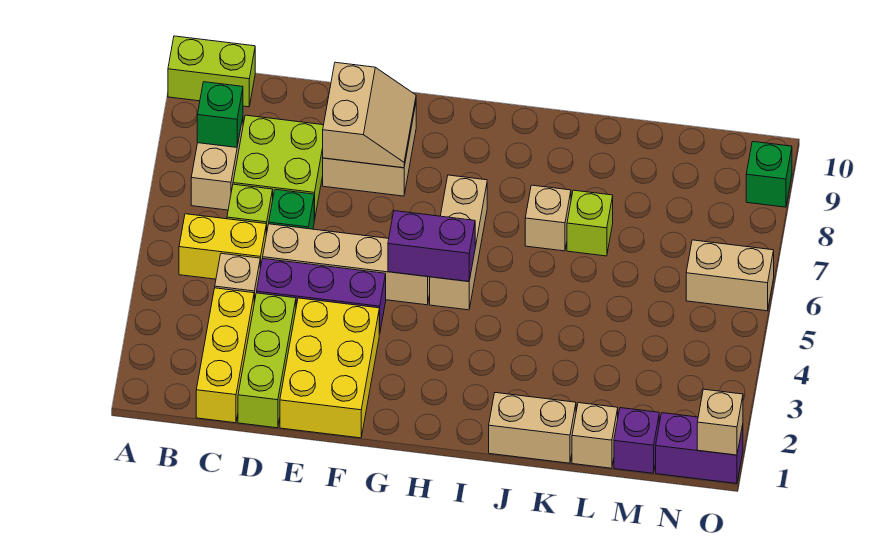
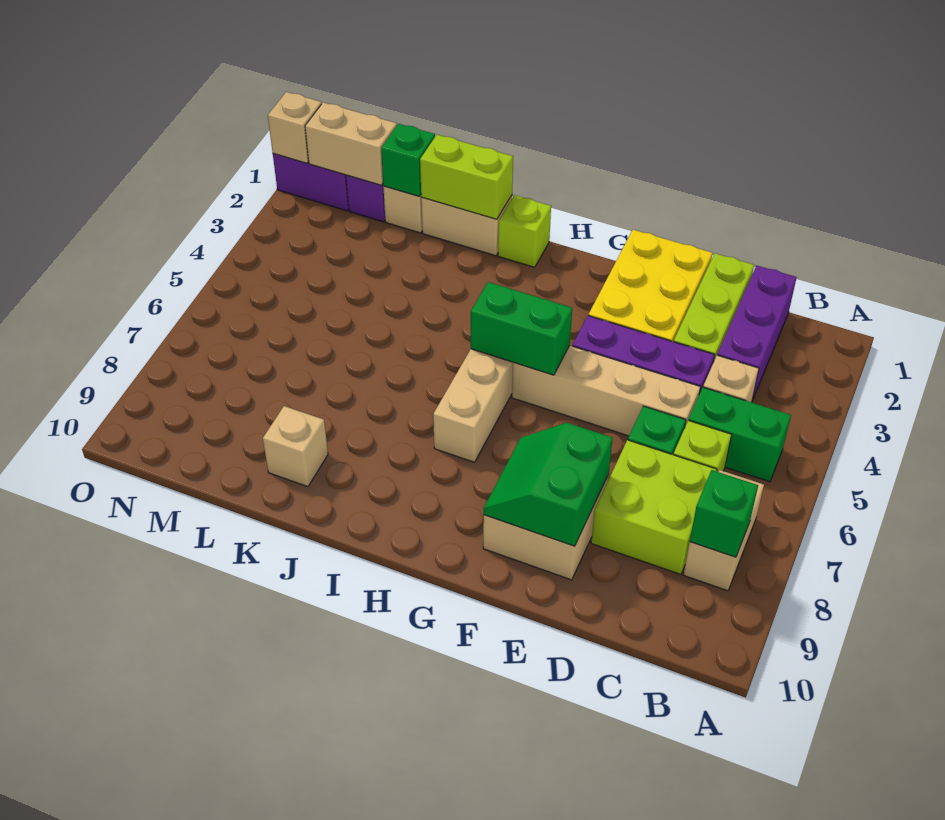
lime brick A10:B10 level 1 -> lime brick J1:K1 level 2
yellow brick B5:C5 level 1 -> green brick B5:C5 level 1
yellow brick C1:C3 level 1 -> purple brick C1:C3 level 1
tan slope E8:F9 level 2 top E -> green slope E8:F9 level 2 top E
purple brick G5:H5 level 2 -> green brick G5:H5 level 2
tan brick J7 level 1 -> tan brick K9 level 1
lime brick K7 level 1 -> lime brick I1 level 1
tan brick N6:O6 level 1 -> tan brick M1:N1 level 2
green brick O9 level 1 -> green brick L1 level 2

